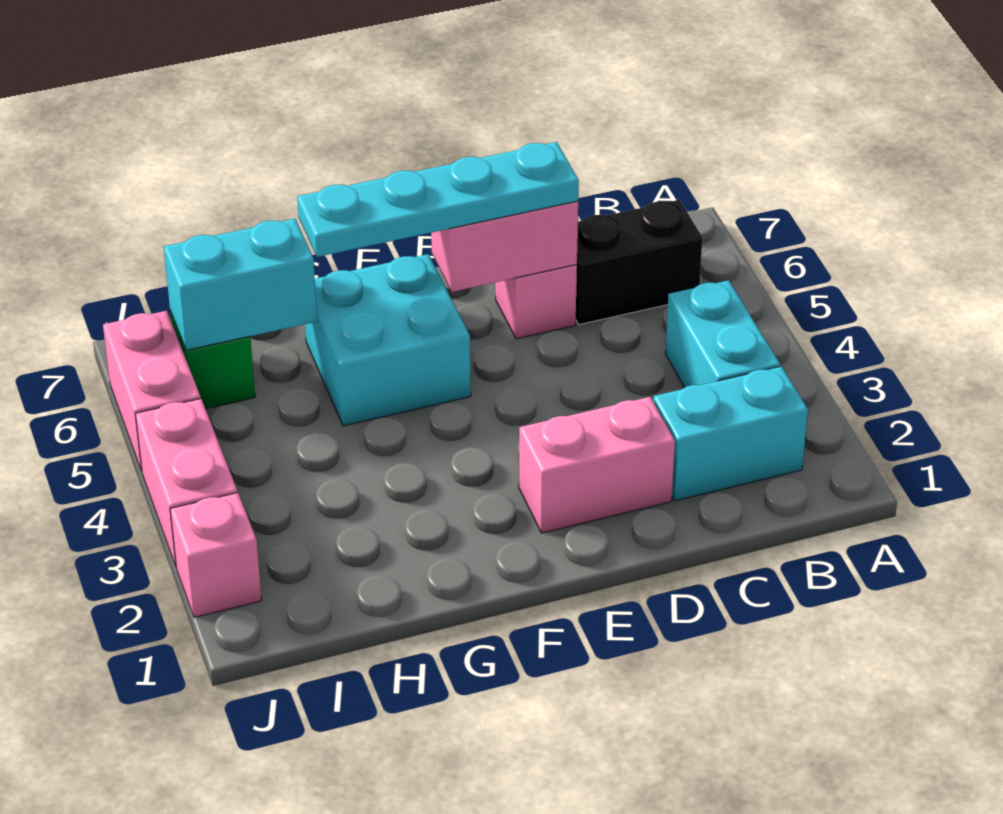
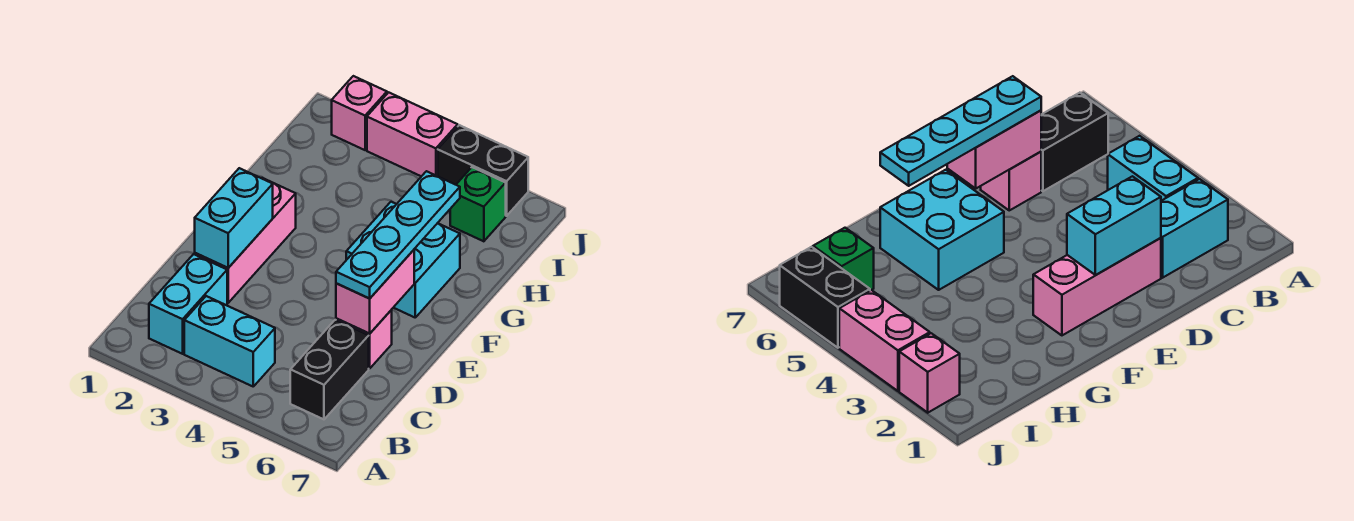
pink brick D2:E2 level 1 -> pink brick D2:F2 level 1
cyan brick H6:I6 level 2 -> cyan brick D2:E2 level 2
pink brick J5:J6 level 1 -> black brick J5:J6 level 1

